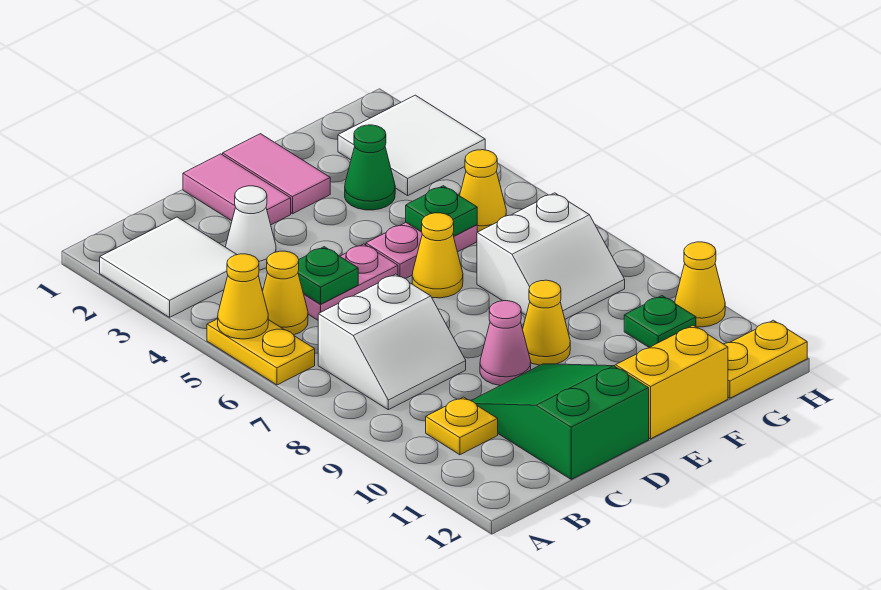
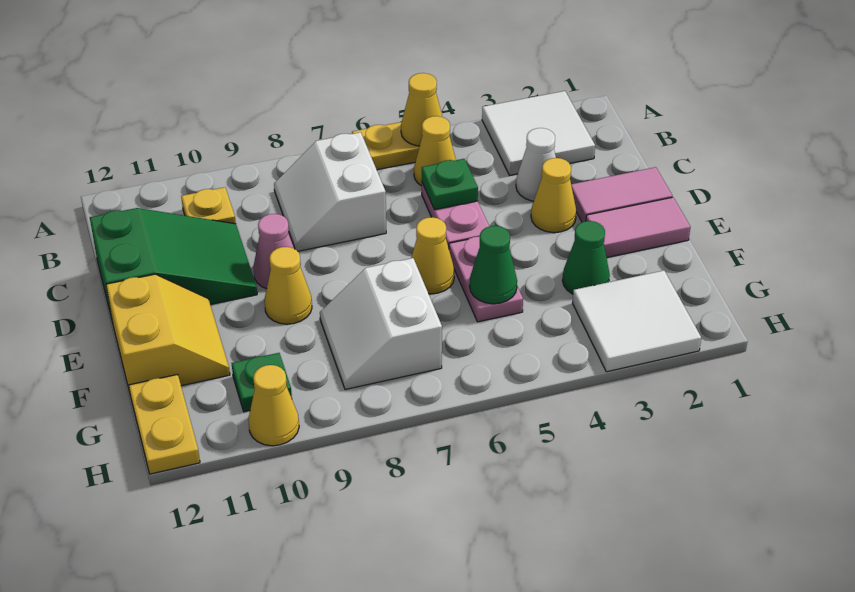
green plate F5 level 2 -> green cone F5 level 2
yellow cone G5 level 1 -> yellow cone D3 level 1

